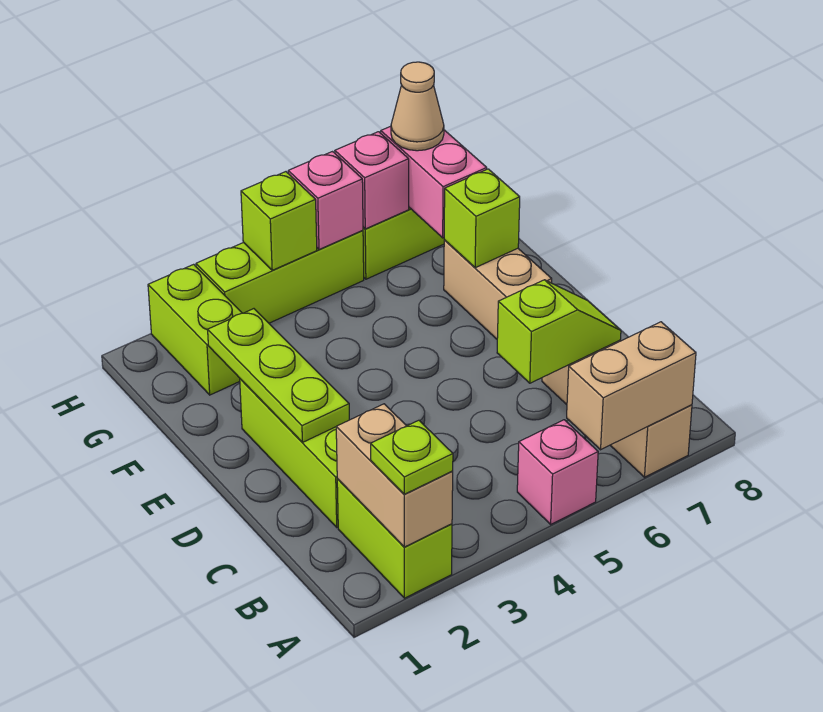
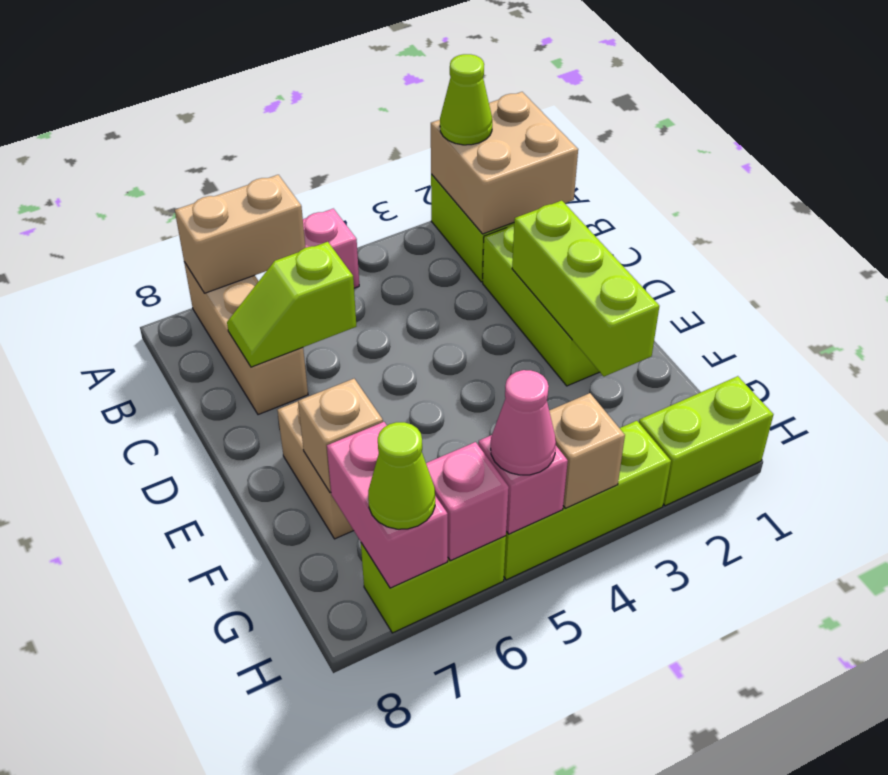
tan brick A2:B2 level 2 -> tan brick A1:B2 level 2
lime plate A2 level 3 -> lime cone A2 level 3
lime plate D2:F2 level 2 -> lime brick D2:F2 level 2
lime brick F7 level 2 -> tan brick F7 level 2
lime brick G2:H2 level 1 -> lime brick H1:H2 level 1
lime brick H4 level 2 -> tan brick H4 level 2
none -> pink cone H5 level 3
tan cone H7 level 3 -> lime cone H7 level 3

